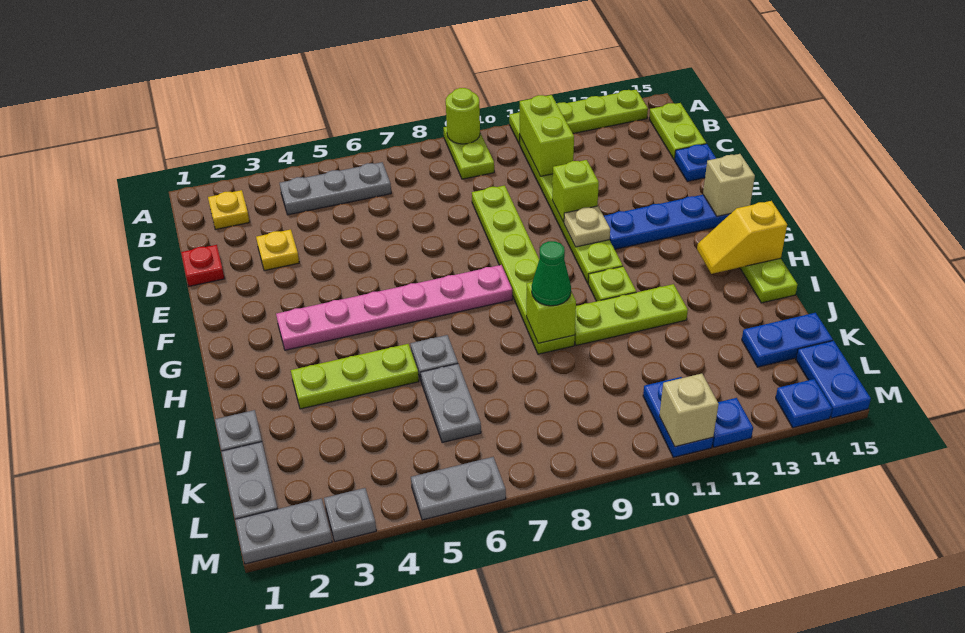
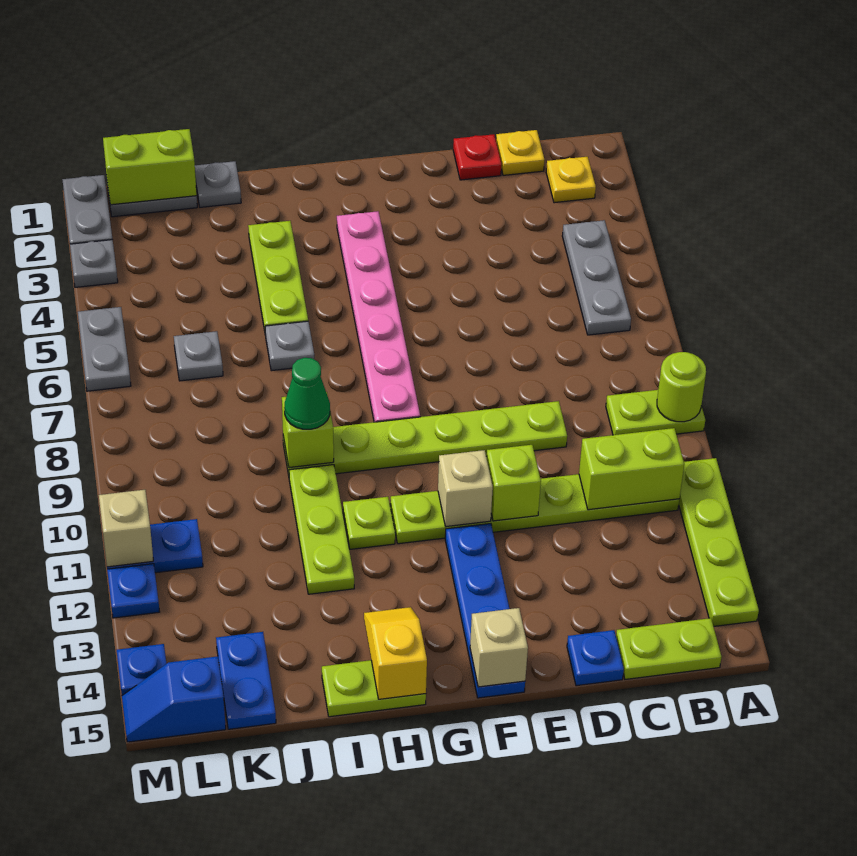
yellow plate D3 level 1 -> yellow plate C1 level 1
tan plate F11 level 2 -> tan brick F11 level 2
grey plate J6:K6 level 1 -> grey plate K6 level 1
none -> lime brick K1:L1 level 2
blue plate L15:M15 level 1 -> blue slope L15:M15 level 1 top L

